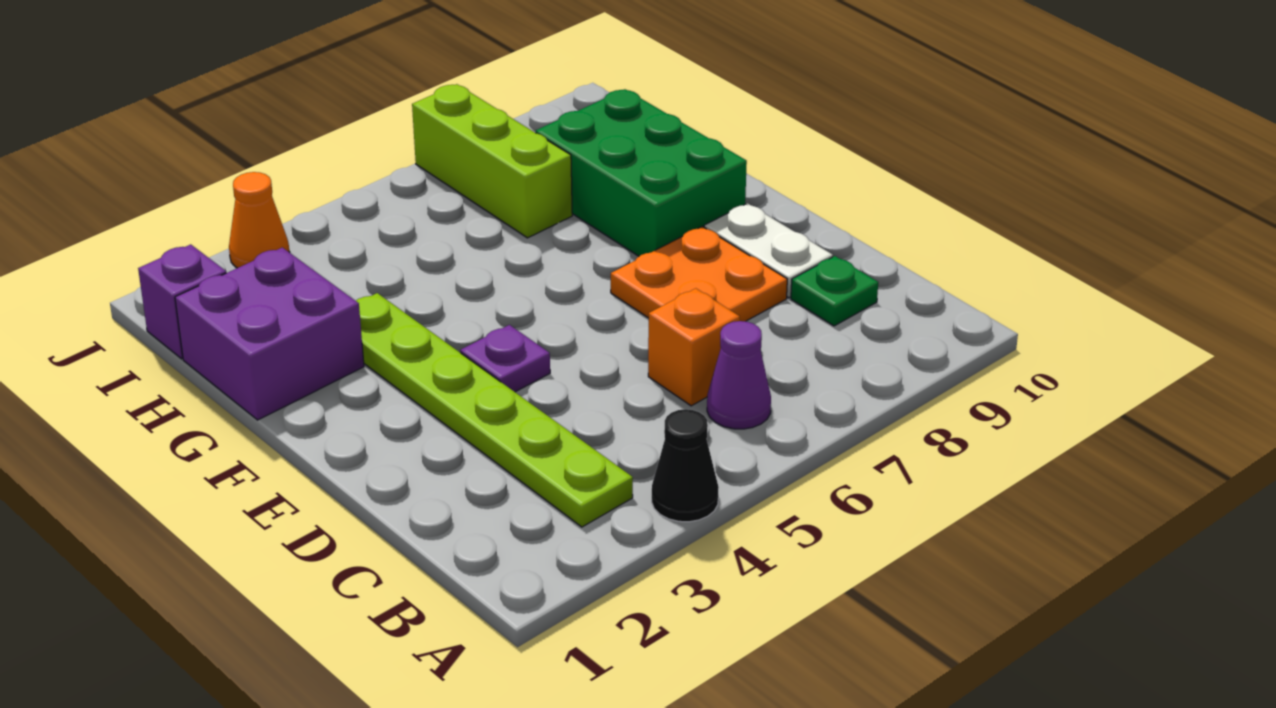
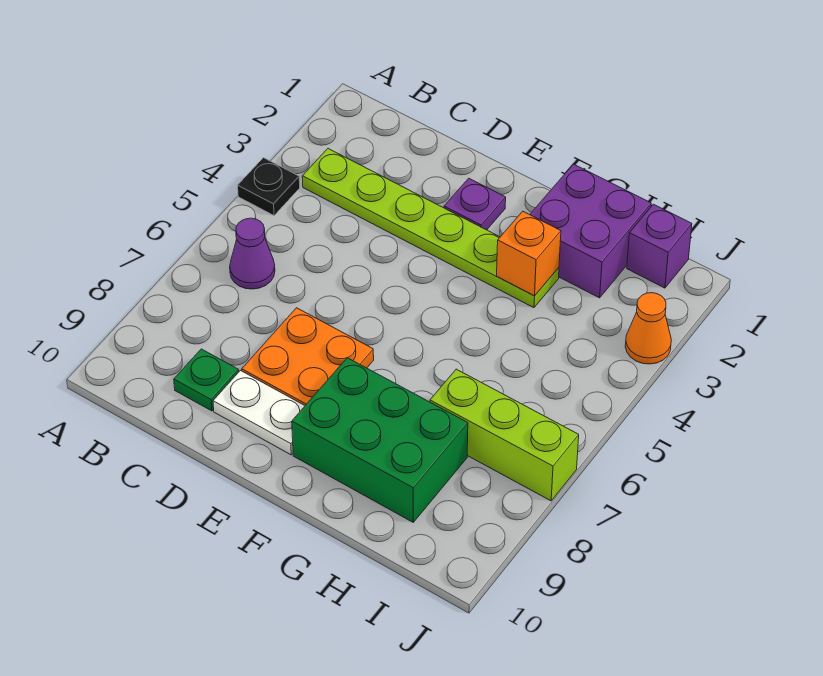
black cone A4 level 1 -> black plate A4 level 1
orange brick C6 level 1 -> orange brick G3 level 2
purple plate E4 level 1 -> purple plate E2 level 1

